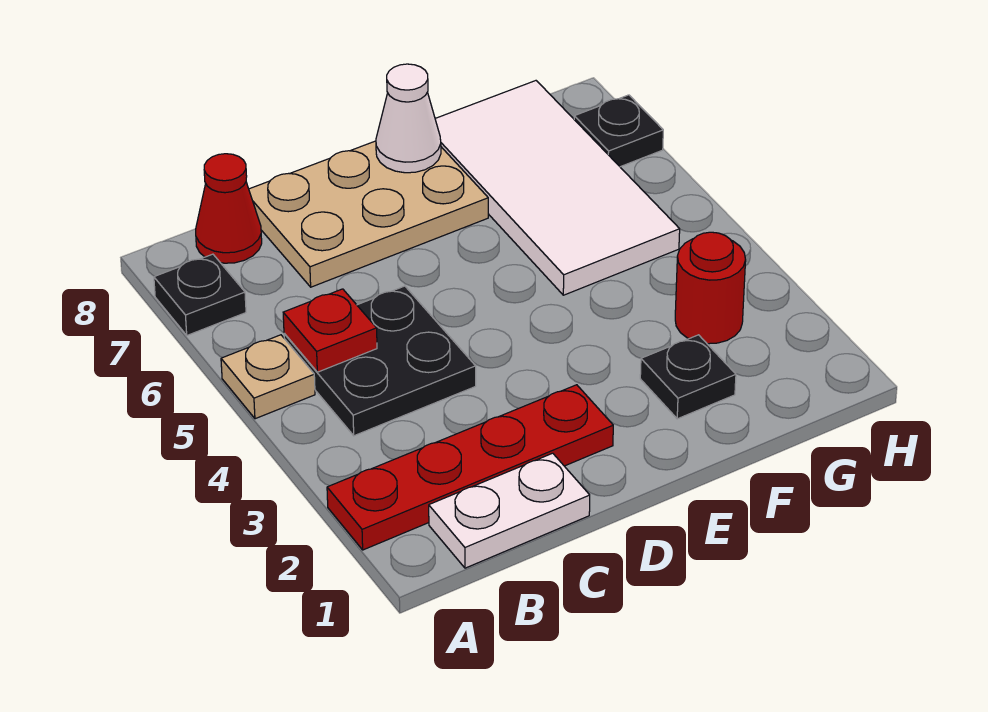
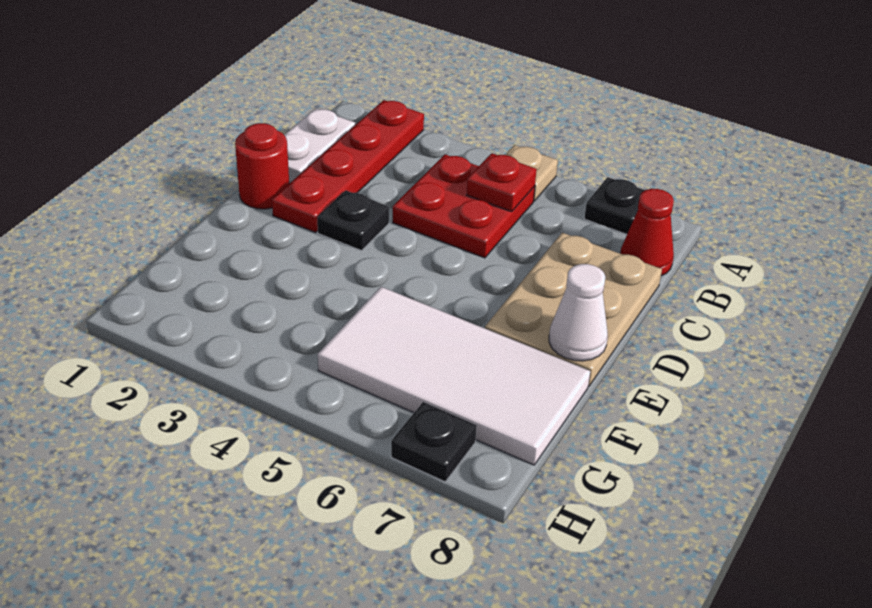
black plate B4:C5 level 1 -> red plate B4:C5 level 1
black plate F2 level 1 -> black plate D3 level 1
red round brick G3 level 1 -> red round brick D1 level 1

